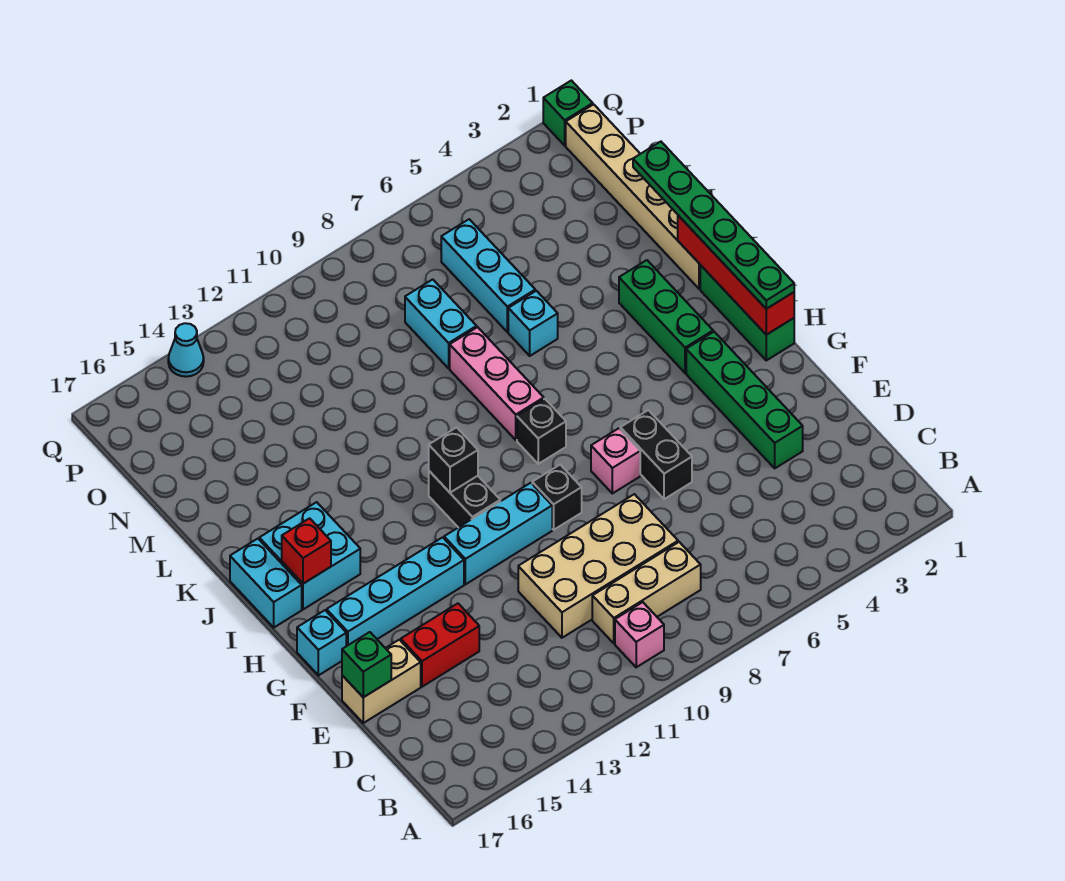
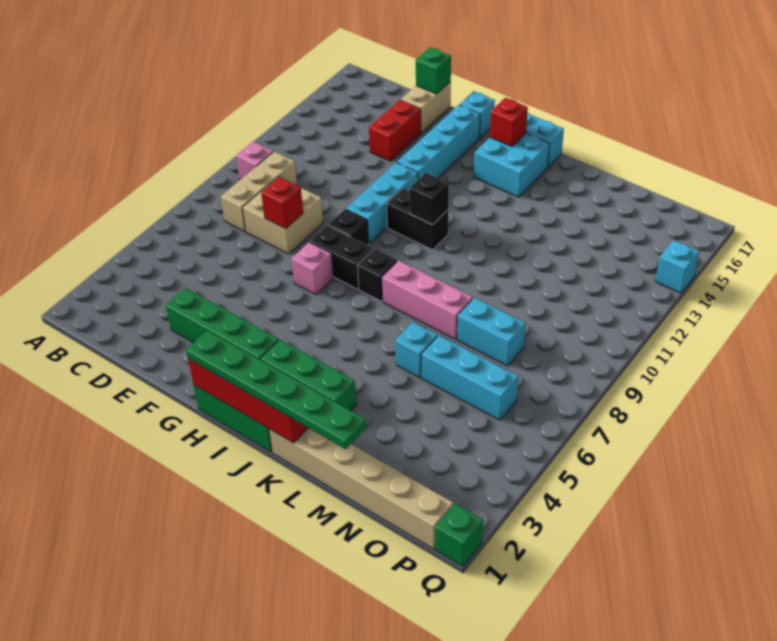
tan brick D8:E11 level 1 -> tan brick D8:E9 level 1
none -> red brick E8 level 2
black brick F6:G6 level 1 -> black brick G8:H8 level 1
cyan cone Q14 level 1 -> cyan brick Q14 level 1

